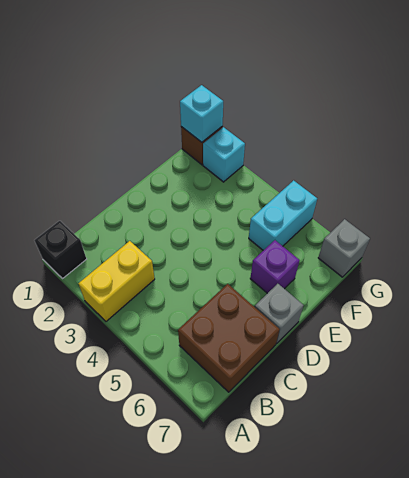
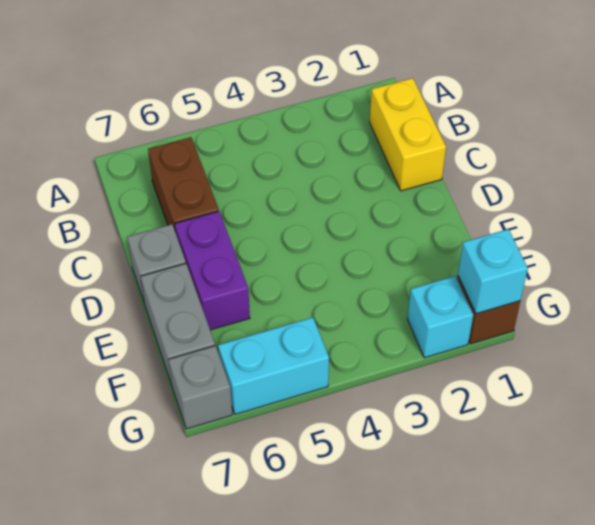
black brick A1 level 1 -> none
yellow brick A3:B3 level 1 -> yellow brick B1:C1 level 1
brown brick B6:C7 level 1 -> brown brick B6:C6 level 1
purple brick E6 level 1 -> purple brick D6:E6 level 1
none -> grey brick E7:F7 level 1
cyan brick F5:G5 level 1 -> cyan brick G5:G6 level 1

